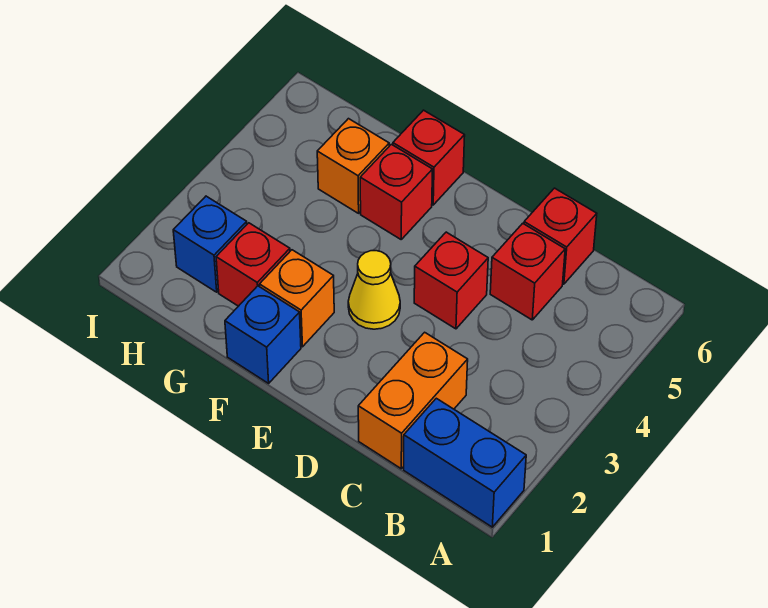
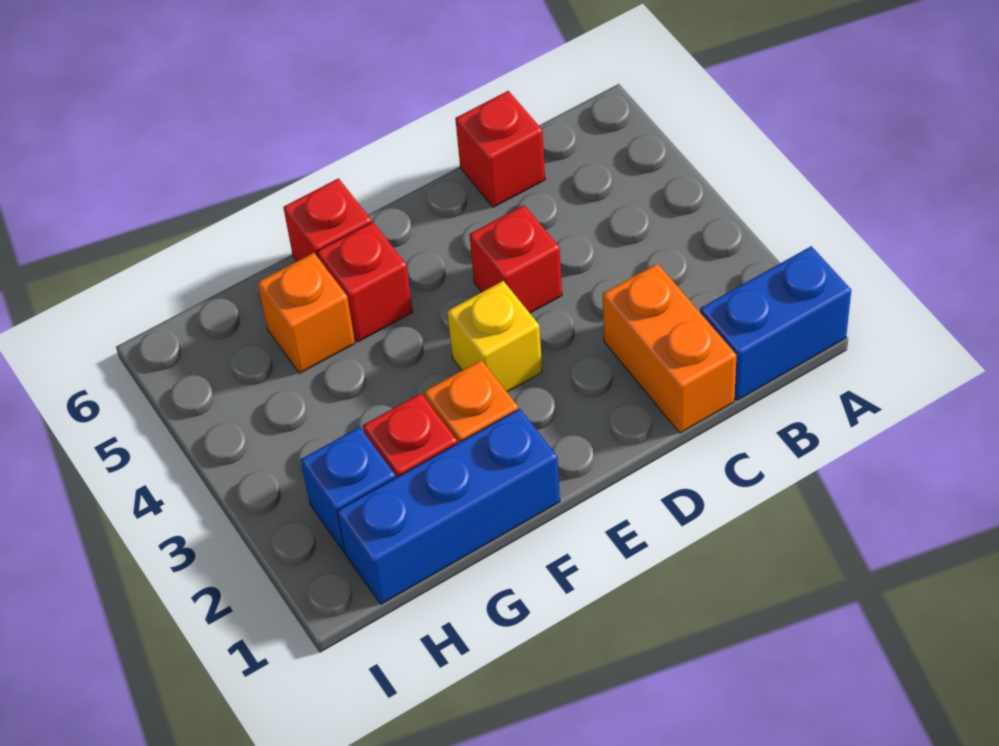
red brick C5 level 1 -> none
yellow cone E3 level 1 -> yellow brick E3 level 1
blue brick F1 level 1 -> blue brick F1:H1 level 1

